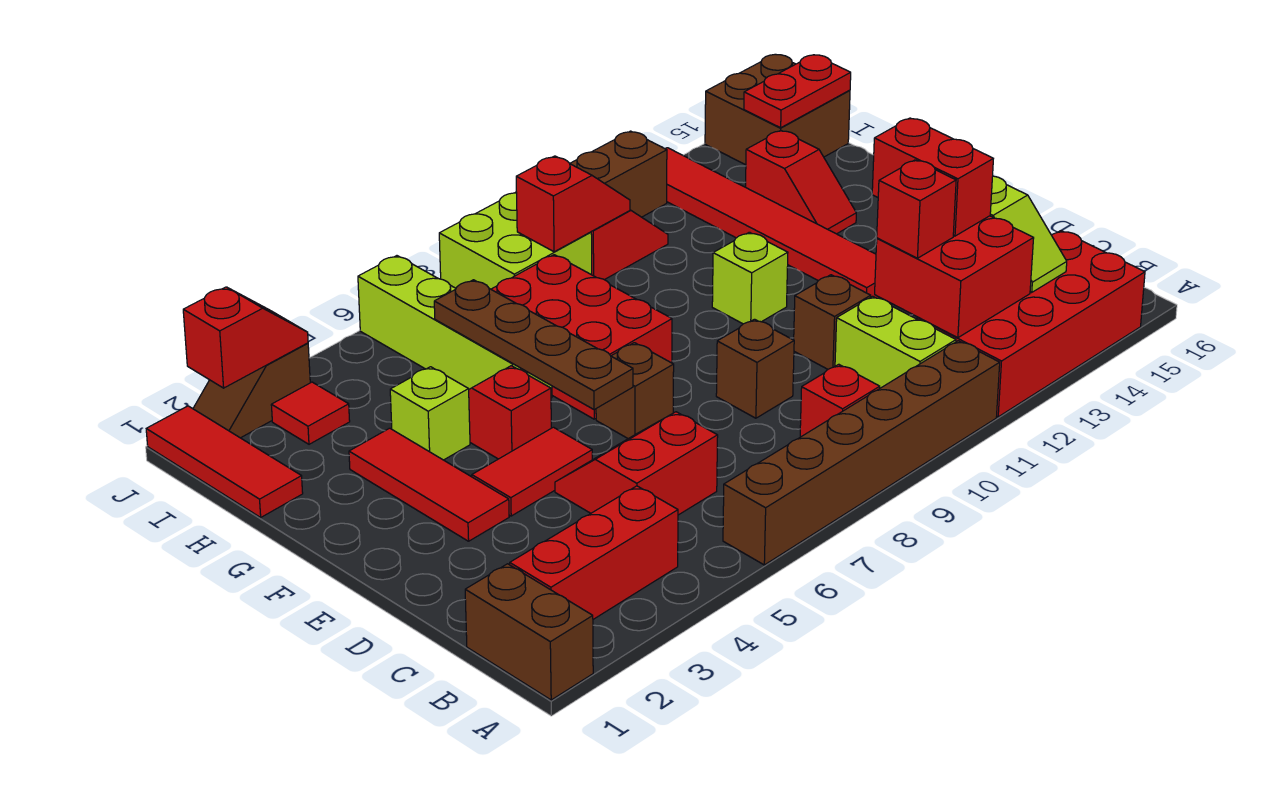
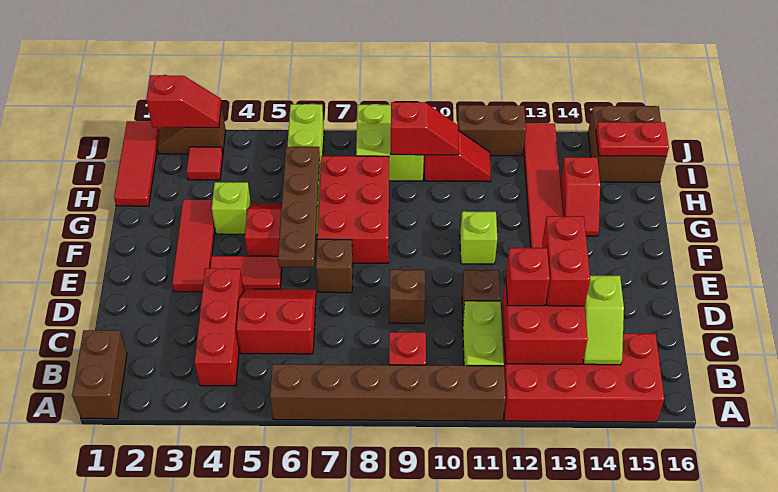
red brick B2:B4 level 1 -> red brick B4:D4 level 1

